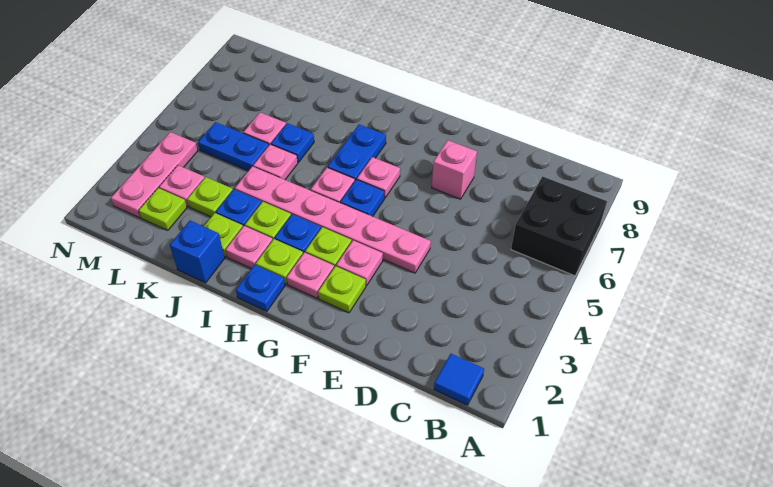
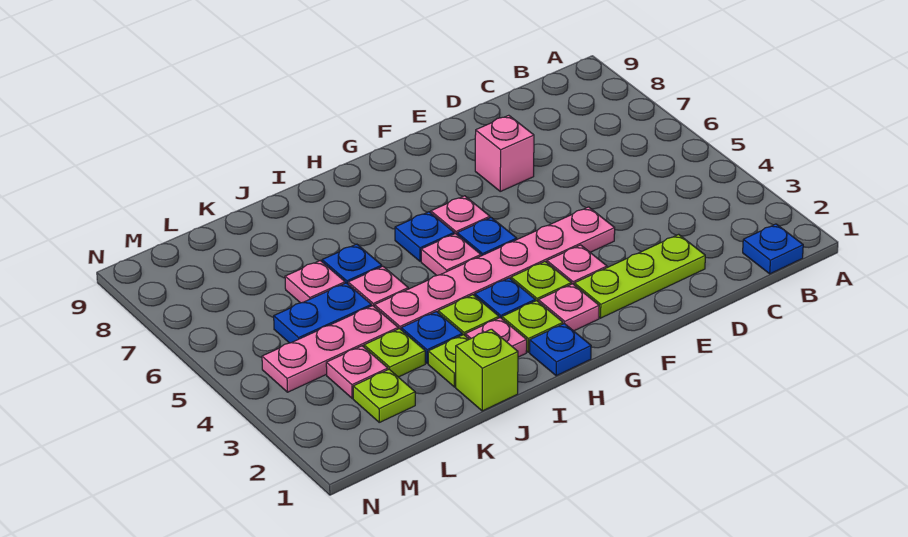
black brick A6:B7 level 1 -> none
blue tile B1 level 1 -> blue plate B1 level 1
lime plate F2 level 1 -> lime plate D2:F2 level 1
blue plate H6:H7 level 1 -> blue plate H6 level 1
blue brick J1 level 1 -> lime brick J1 level 1
pink plate M2:M4 level 1 -> pink plate K4:M4 level 1

